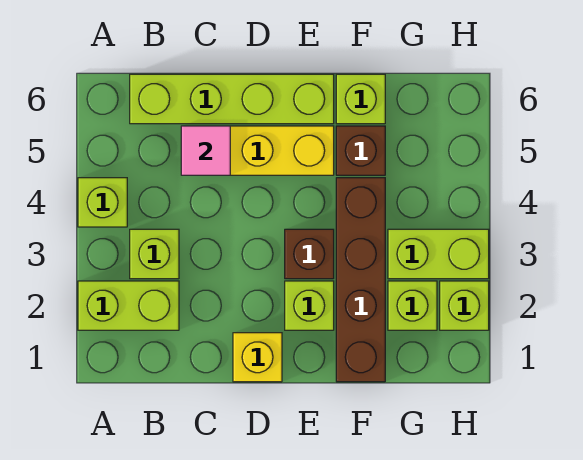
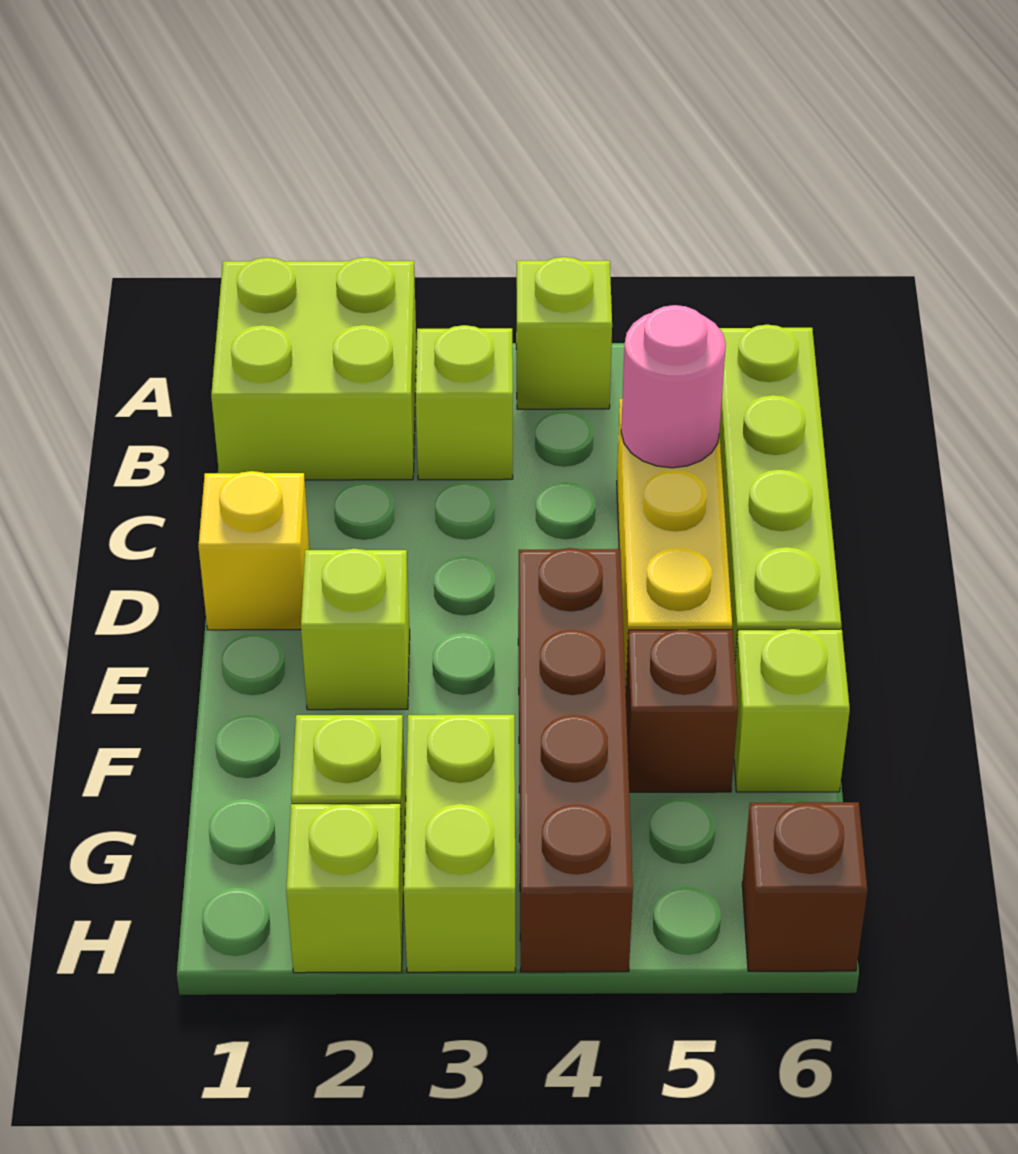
lime brick A2:B2 level 1 -> lime brick A1:B2 level 1
pink tile C5 level 2 -> pink round brick C5 level 2
brown brick E3 level 1 -> brown brick H6 level 1
brown brick F1:F4 level 1 -> brown brick E4:H4 level 1

